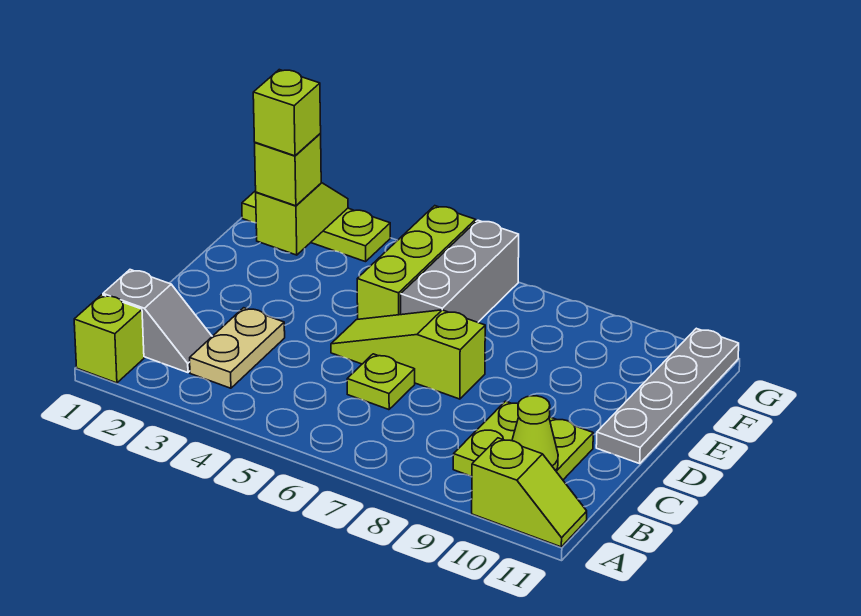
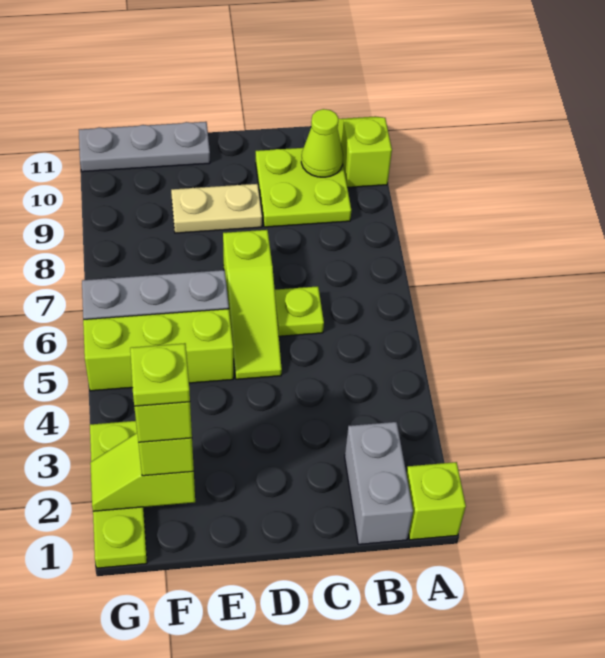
grey slope B1:B2 level 1 top 1 -> grey brick B1:B2 level 1
tan plate B3:C3 level 1 -> tan plate D9:E9 level 1
grey plate D11:G11 level 1 -> grey plate E11:G11 level 1
none -> lime plate F2 level 5

